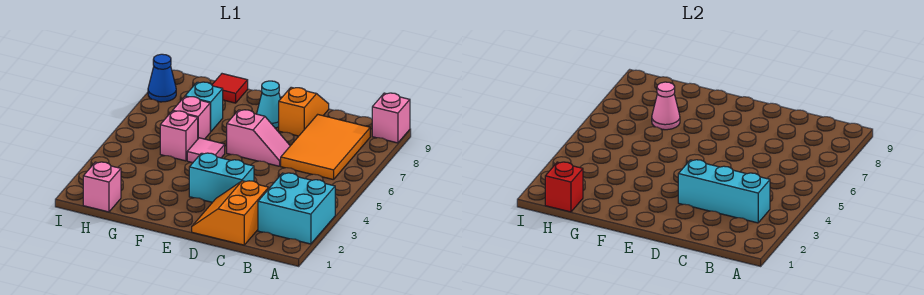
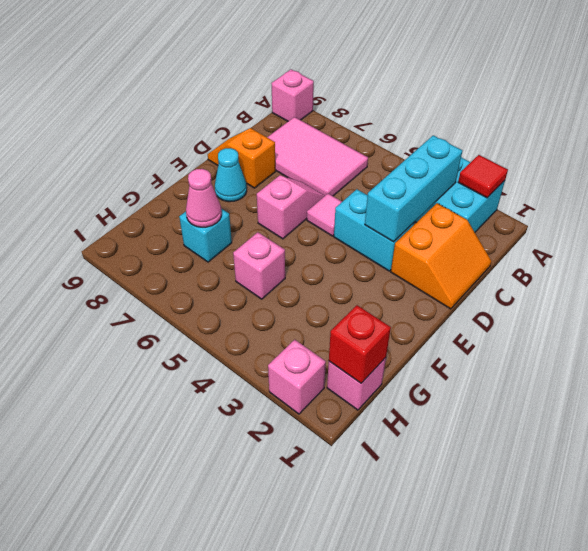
orange tile B6:C8 level 1 -> pink tile B6:C8 level 1
orange slope C1:D2 level 1 top C -> orange slope C1:D2 level 1 top 2
cyan brick D3:E3 level 1 -> cyan brick D3:D4 level 1
pink tile F5 level 1 -> pink tile D5 level 1
pink brick G6 level 1 -> pink brick I2 level 1
red tile G9 level 1 -> red tile A2 level 2
blue cone I8 level 1 -> none

